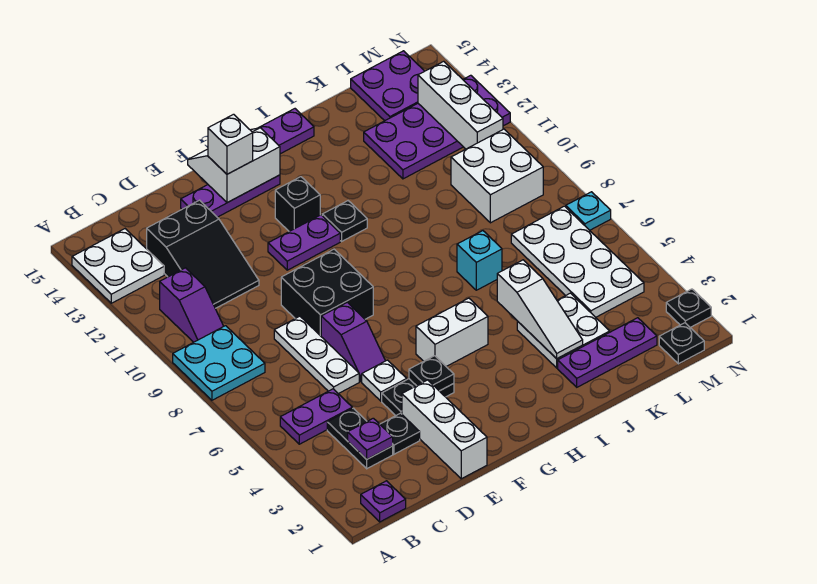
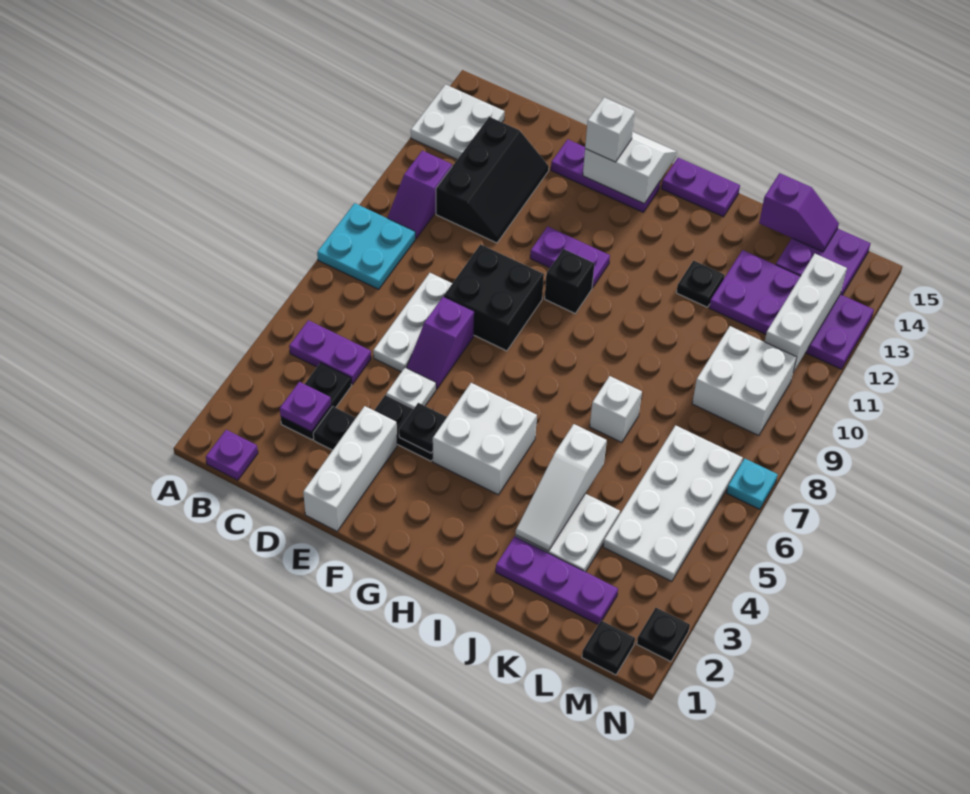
black slope C11:D13 level 1 top 13 -> black slope C11:D13 level 1 top C
white brick G5:H5 level 1 -> white brick G4:H5 level 1
black brick G12 level 1 -> black brick G10 level 1
black plate H11 level 1 -> black plate J12 level 1
cyan brick J7 level 1 -> white brick J7 level 1
none -> purple slope K15:L15 level 2 top K

